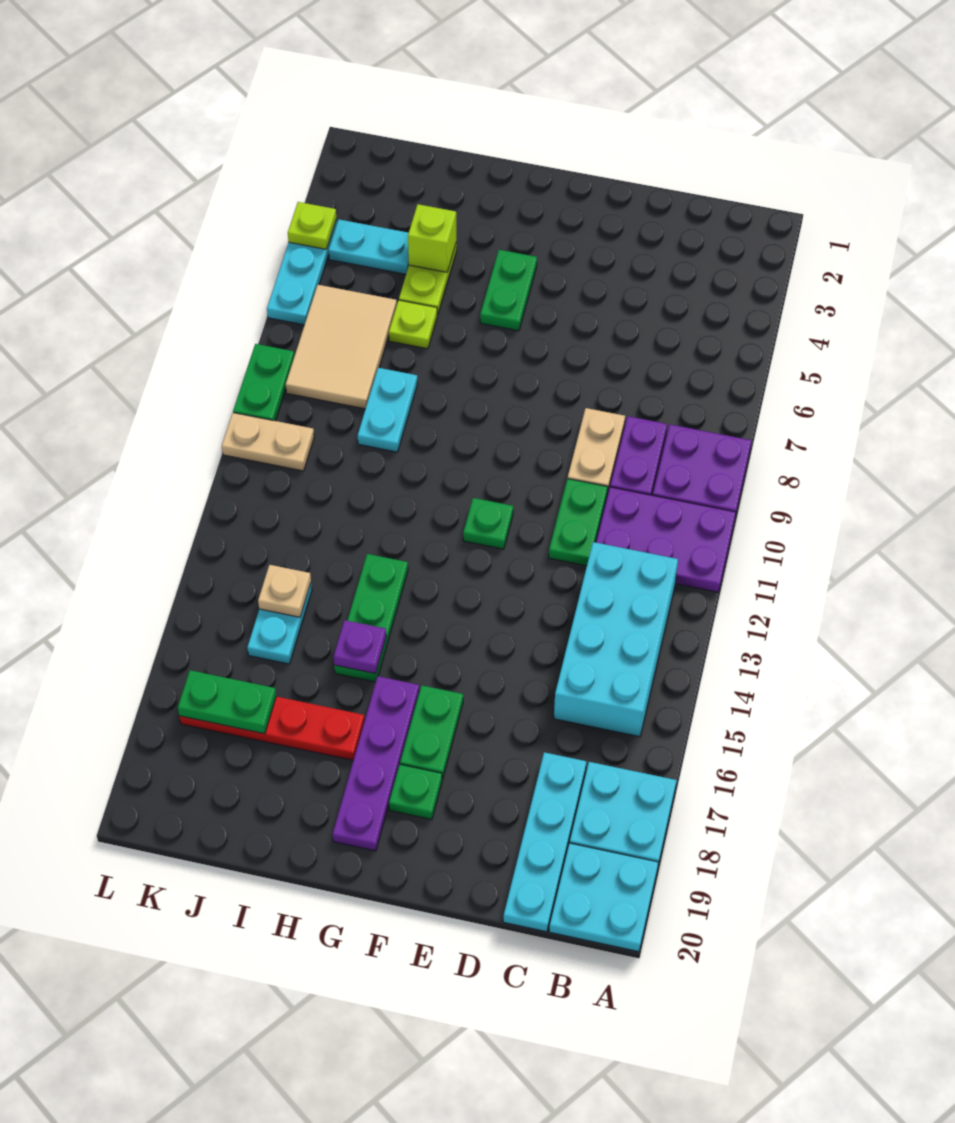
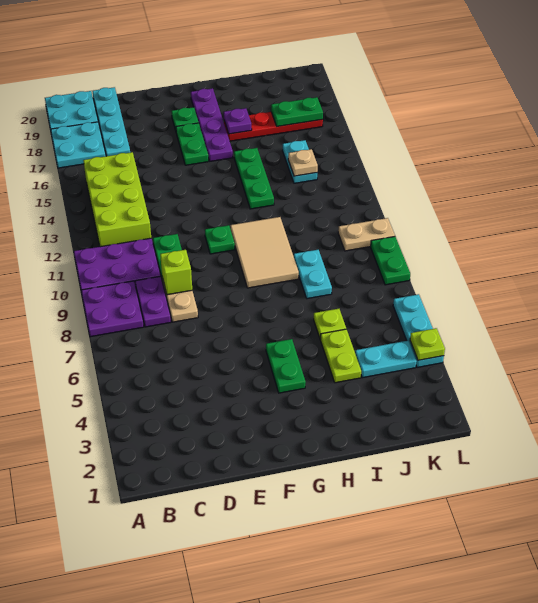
cyan brick B12:C15 level 1 -> lime brick B12:C15 level 1
purple plate H15 level 2 -> purple plate H17 level 2
lime brick I4 level 2 -> lime brick D9 level 2
tan tile J6:K8 level 1 -> tan tile G9:H11 level 1

